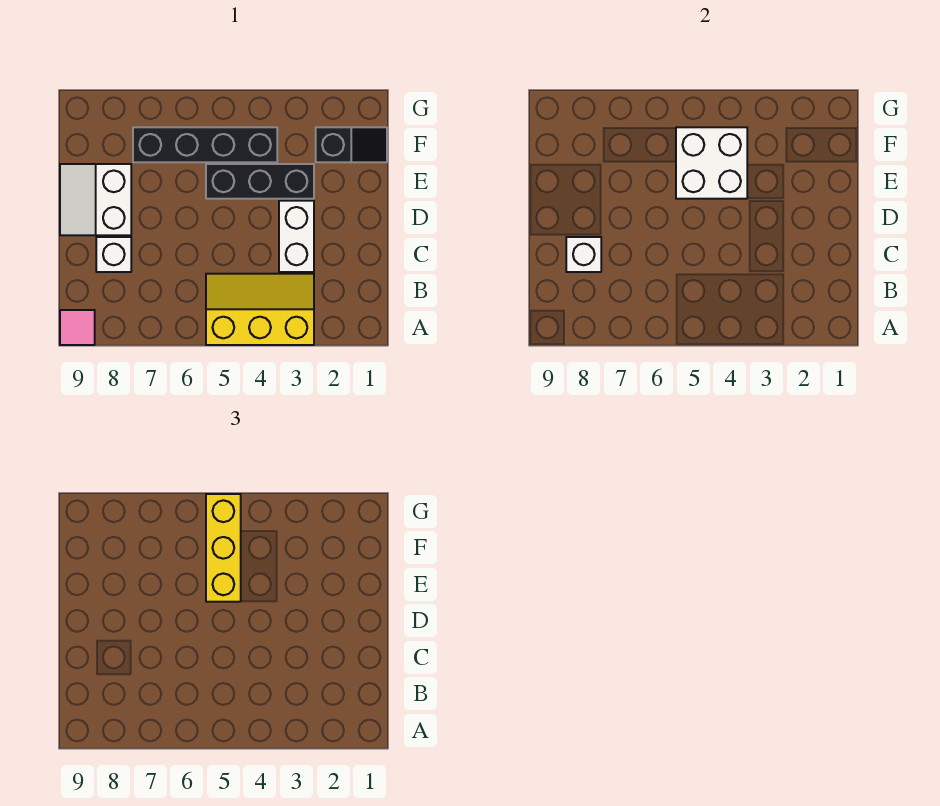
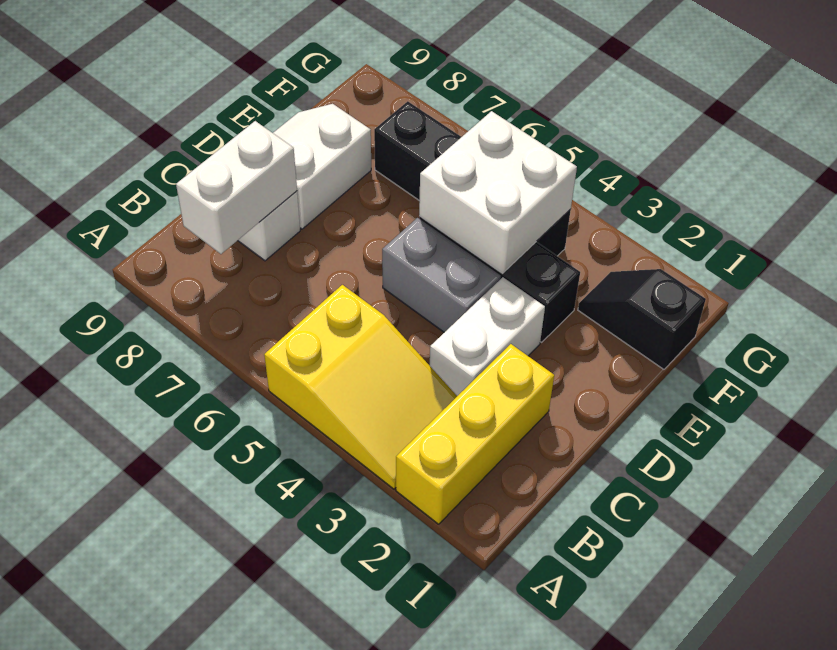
yellow slope A3:B5 level 1 top A -> yellow slope A3:B5 level 1 top 5
pink tile A9 level 1 -> none
white brick C8 level 2 -> white brick B8:C8 level 2
none -> grey brick D4:D5 level 1
yellow brick E5:G5 level 3 -> yellow brick A2:C2 level 1
black slope F1:F2 level 1 top 2 -> black slope F1:F2 level 1 top 1

